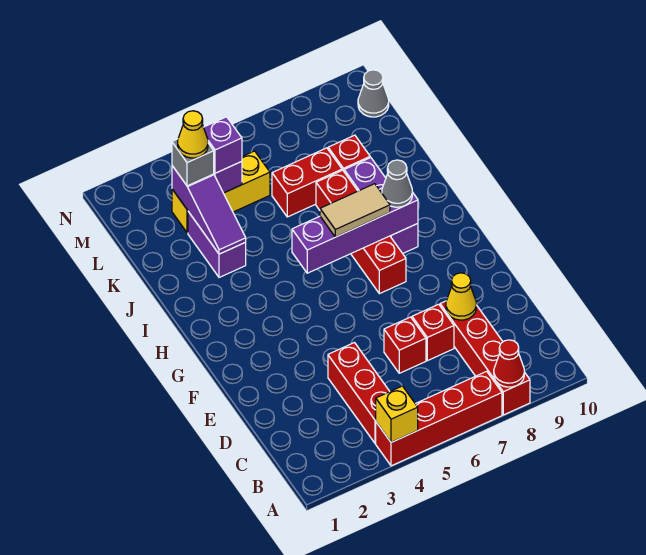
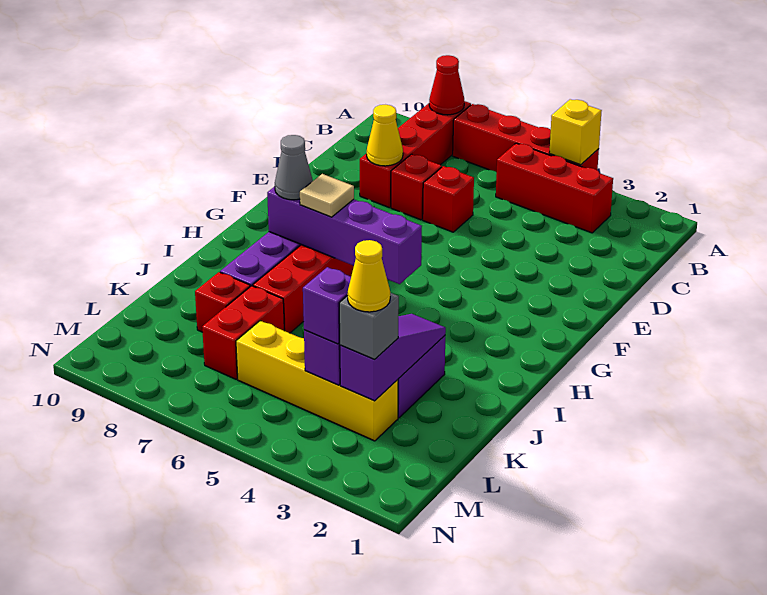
red brick B4:D4 level 1 -> red brick B3:B5 level 1
tan tile H6:H7 level 3 -> tan tile H7 level 3
red brick K6:K7 level 1 -> red brick K7:L7 level 1
yellow brick L3:L5 level 1 -> yellow brick L3:L6 level 1
grey cone M10 level 1 -> none

